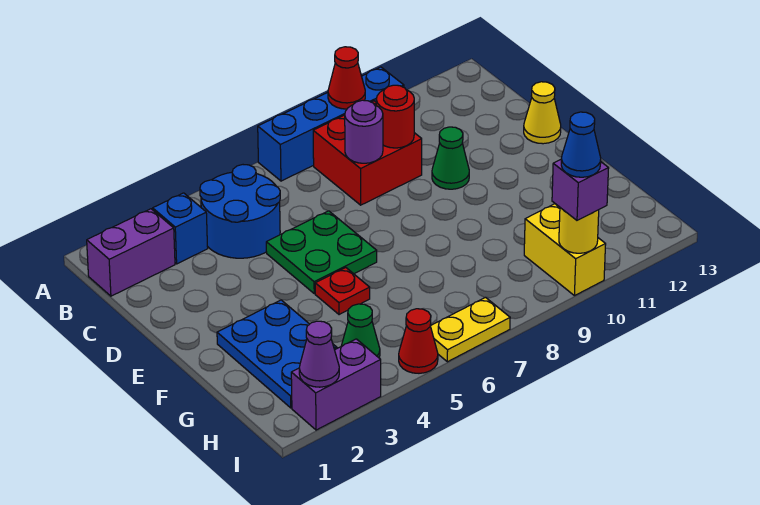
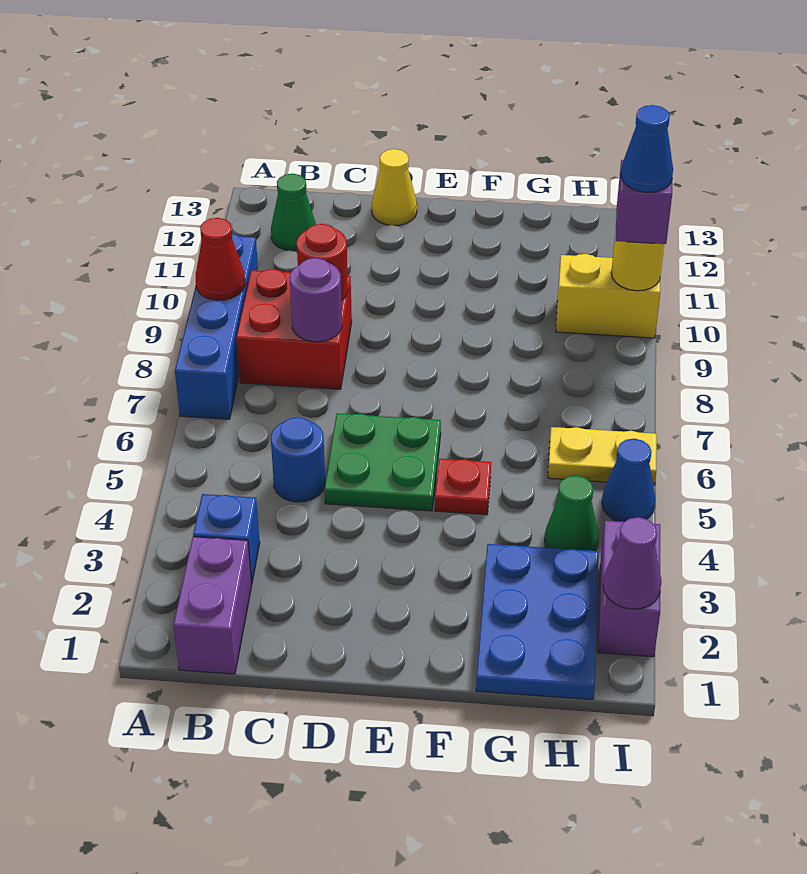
blue round brick B4:C5 level 1 -> blue round brick C5 level 1
green cone D10 level 1 -> green cone B12 level 1
blue plate F2:H3 level 1 -> blue plate G1:H3 level 1
red cone I5 level 1 -> blue cone I5 level 1
yellow plate I6:I7 level 1 -> yellow plate H6:I6 level 1

